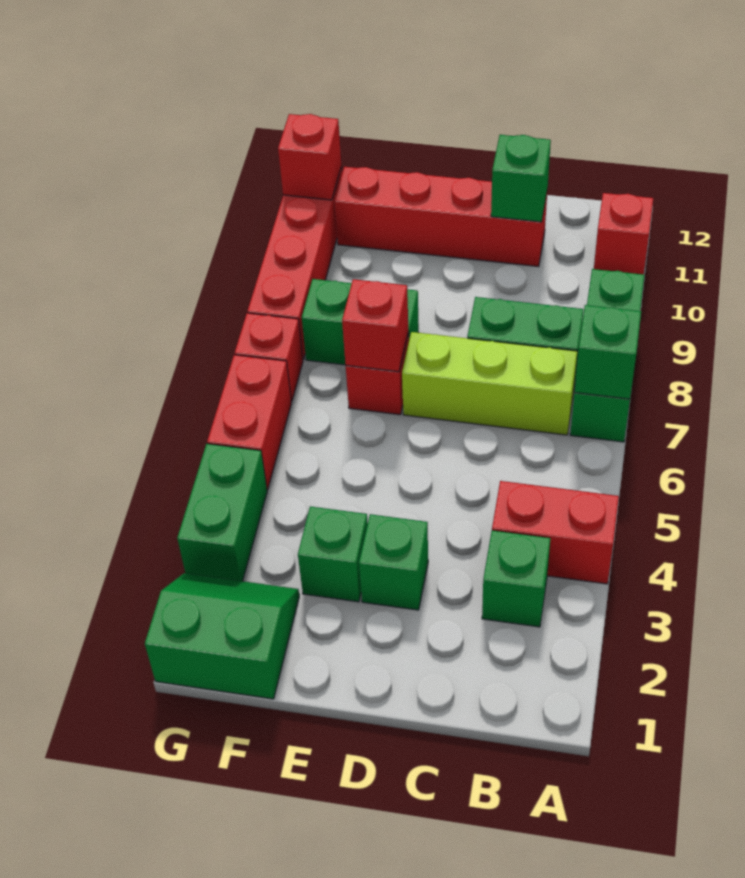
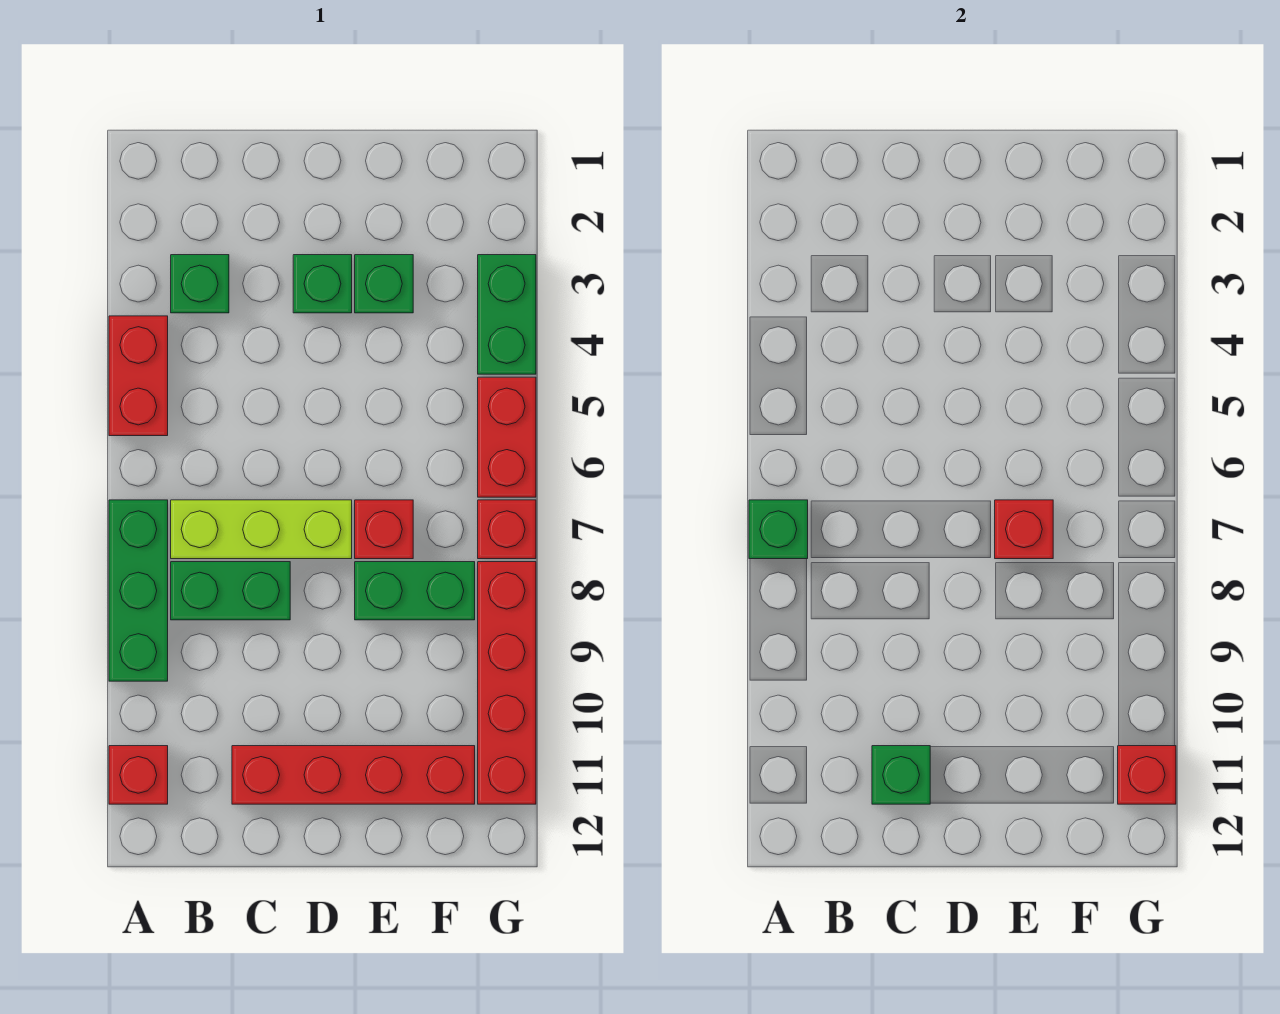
red brick A4:B4 level 1 -> red brick A4:A5 level 1
green slope F1:G2 level 1 top 1 -> none

